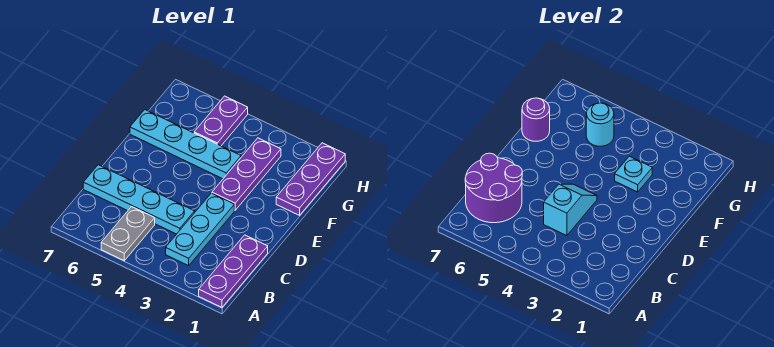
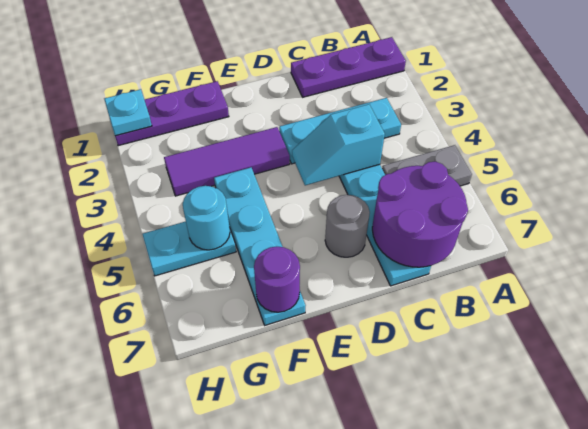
none -> grey round brick D6 level 1
purple plate E3:G3 level 1 -> purple tile E3:G3 level 1
cyan plate F3 level 2 -> cyan plate H1 level 2
purple plate G5:H5 level 1 -> cyan plate G5:H5 level 1

